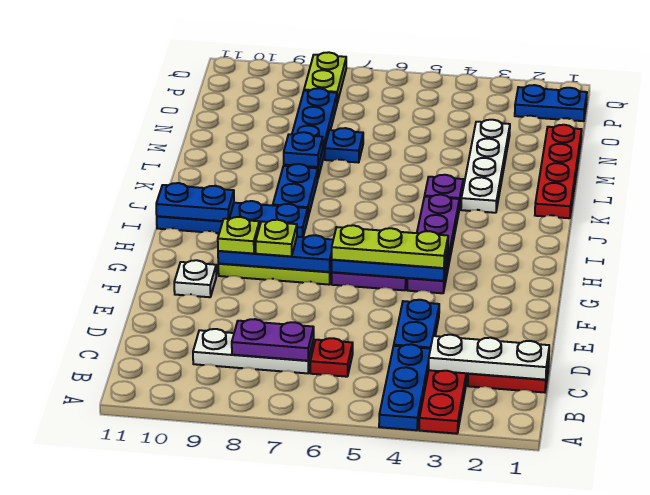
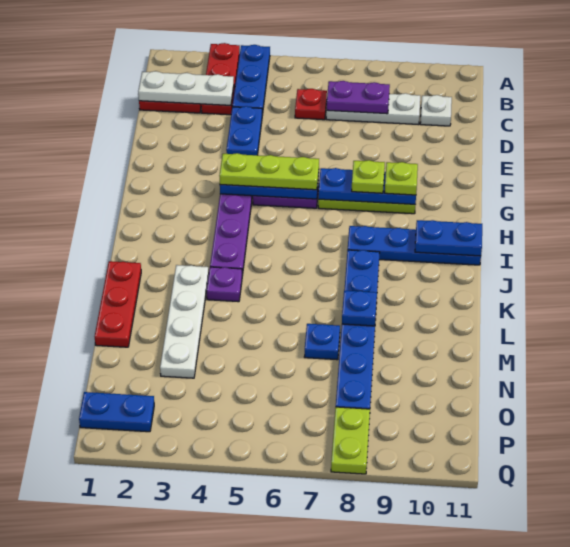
white plate F10 level 1 -> white plate C10 level 1
red plate K1:N1 level 1 -> red plate K1:M1 level 1

